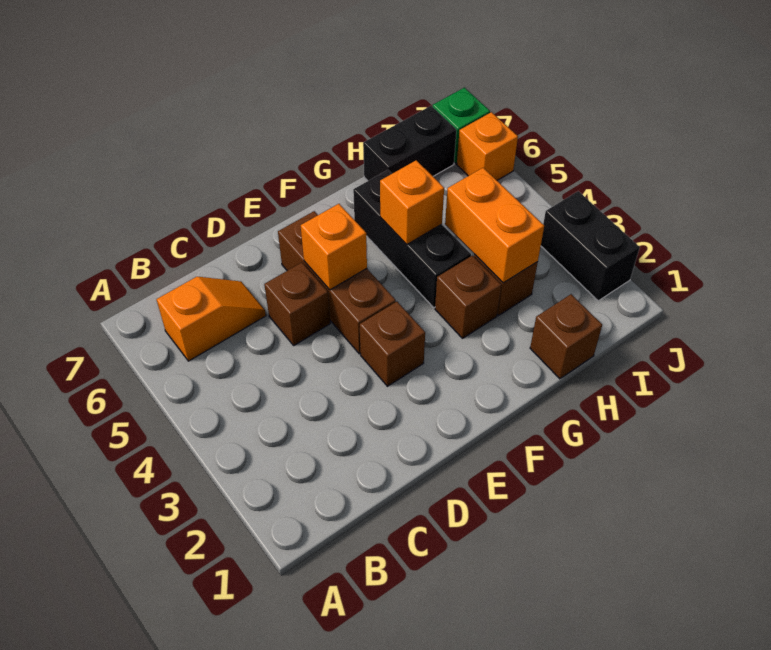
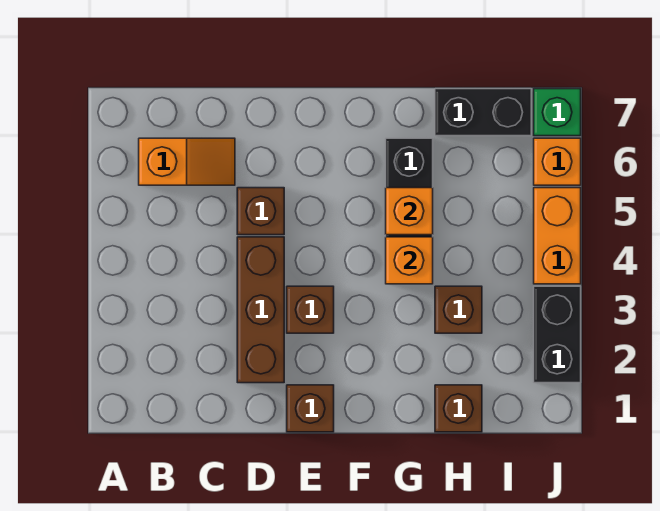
brown brick E4:E6 level 1 -> brown brick D2:D4 level 1
orange brick E5 level 2 -> orange brick G4 level 2
brown brick G3 level 1 -> brown brick E1 level 1
orange brick H3:H4 level 2 -> orange brick J4:J5 level 1

